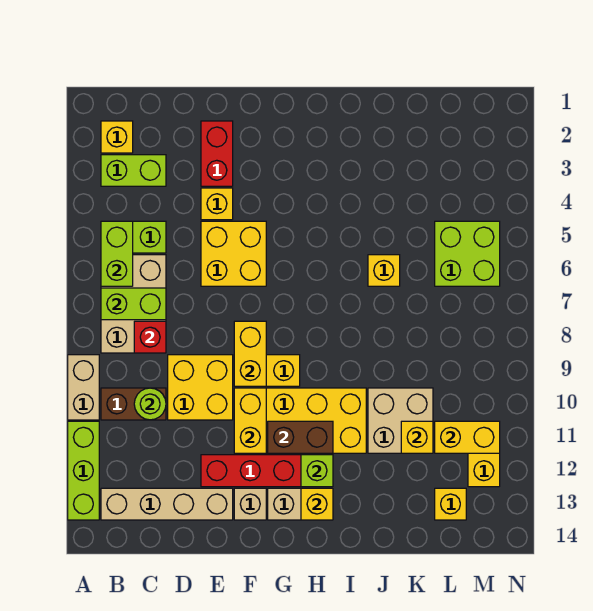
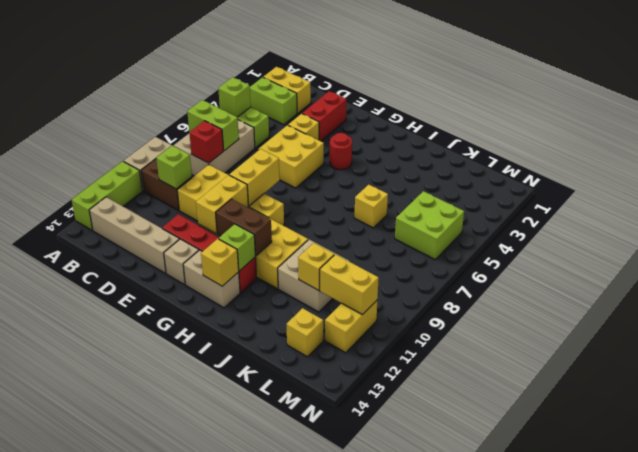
yellow brick B2 level 1 -> yellow brick B2:C2 level 1
lime brick B5:B6 level 2 -> lime brick B5 level 2
lime round brick C10 level 2 -> lime brick C10 level 2
none -> red round brick G4 level 1

